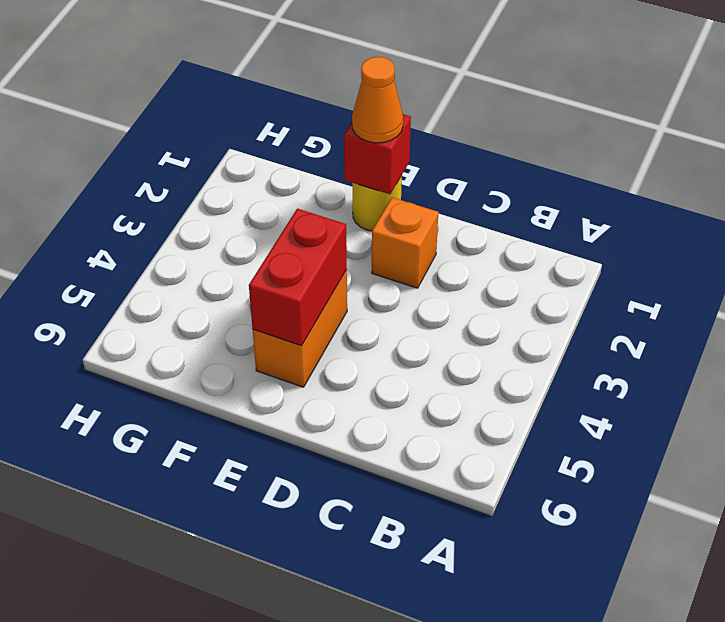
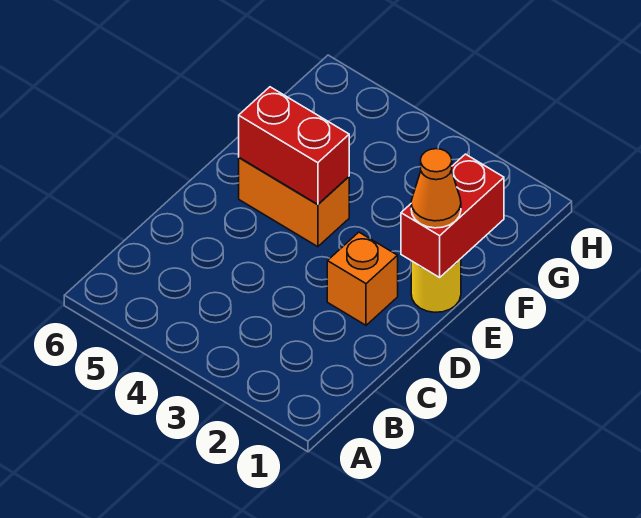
red brick E1 level 2 -> red brick E1:F1 level 2

